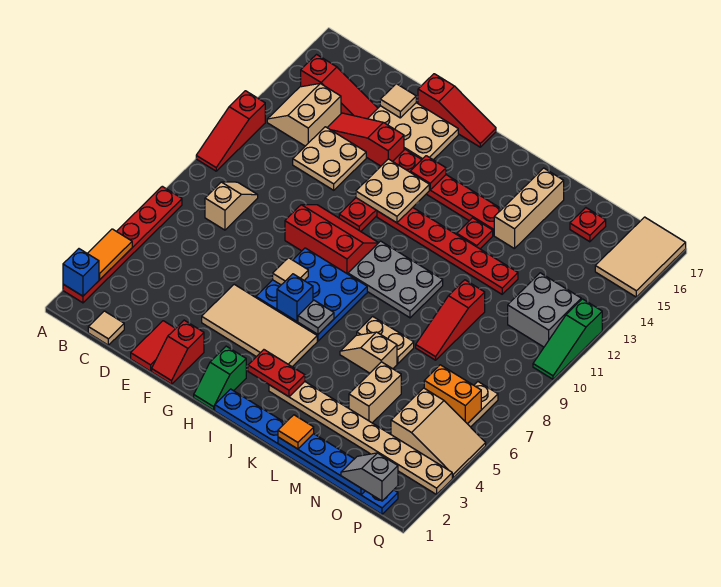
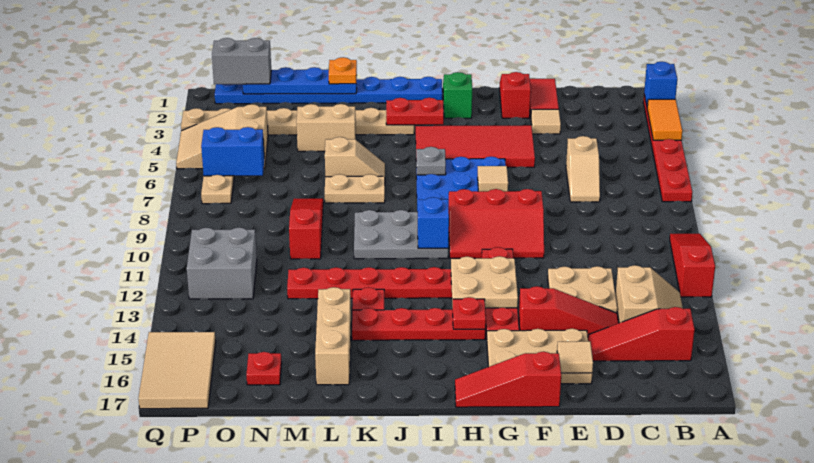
tan tile C1 level 1 -> tan tile E3 level 1
tan slope C8:C9 level 1 top 8 -> tan slope D6:D7 level 1 top 6
tan tile F4:I5 level 1 -> red tile F4:I5 level 1
blue brick H6 level 2 -> blue brick I10 level 2
orange tile L1 level 3 -> orange plate L1 level 3
tan brick M4:M5 level 1 -> tan brick L4:M4 level 1
grey slope O1:P1 level 3 top P -> grey brick O1:P1 level 3
orange brick O6:P6 level 2 -> blue brick O6:P6 level 2
green slope Q10:Q12 level 1 top 12 -> none

